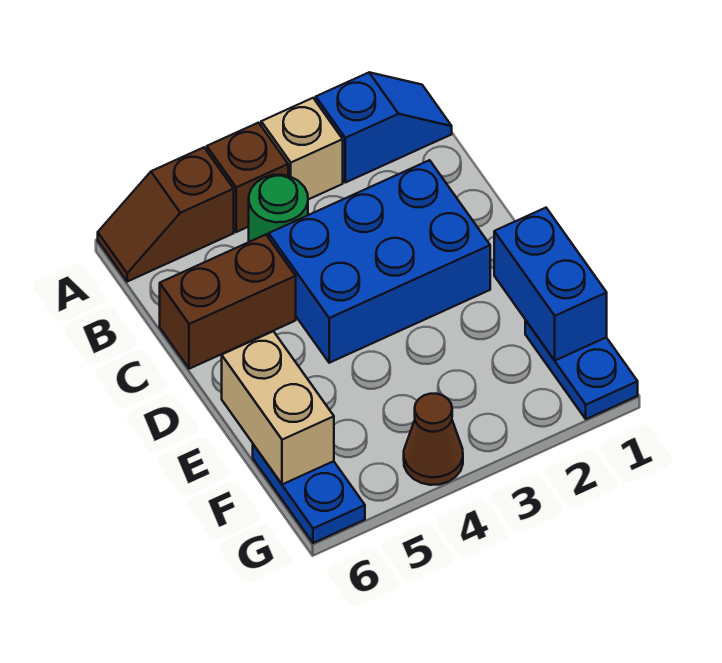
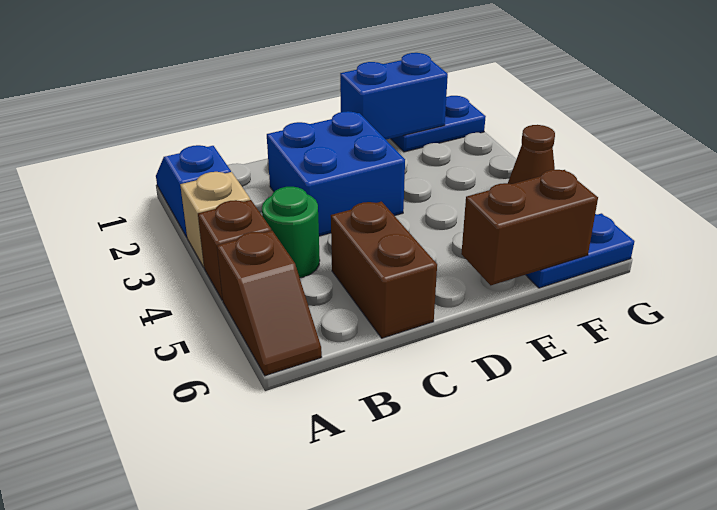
blue brick C2:D4 level 1 -> blue brick C2:D3 level 1
tan brick E6:F6 level 2 -> brown brick E6:F6 level 2

